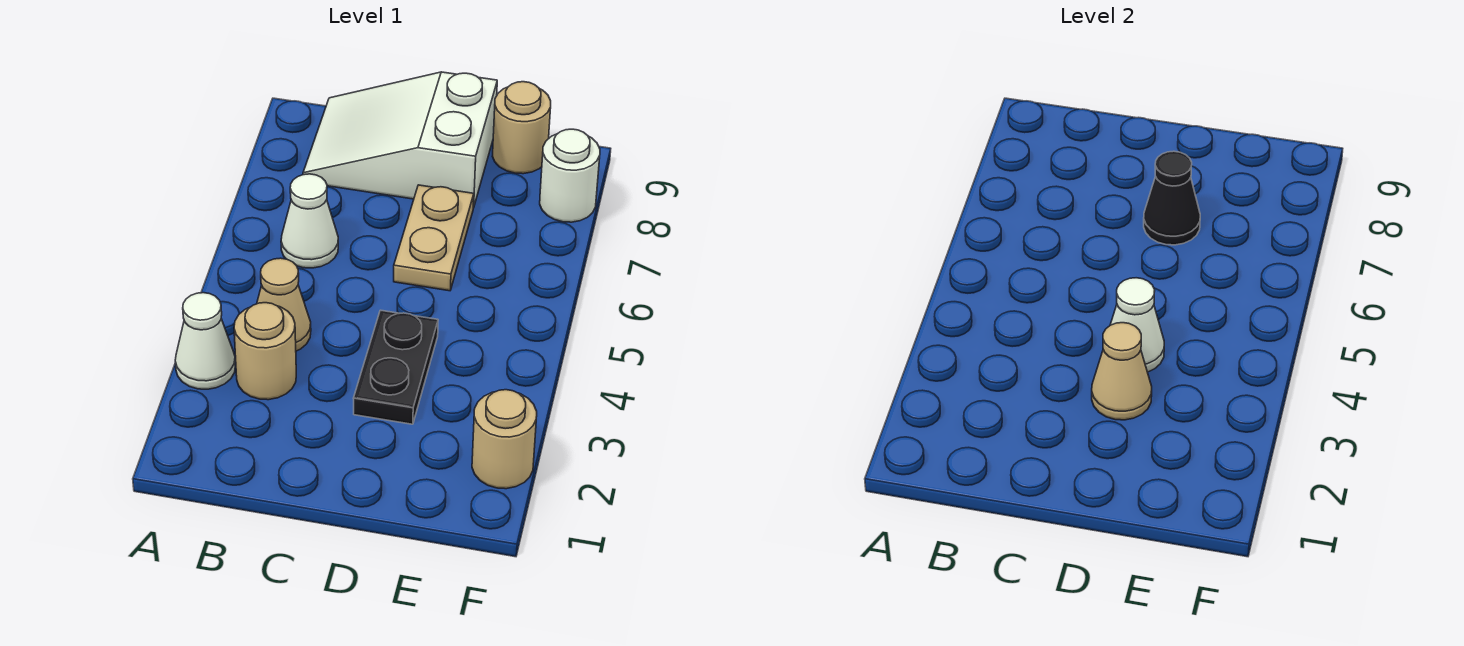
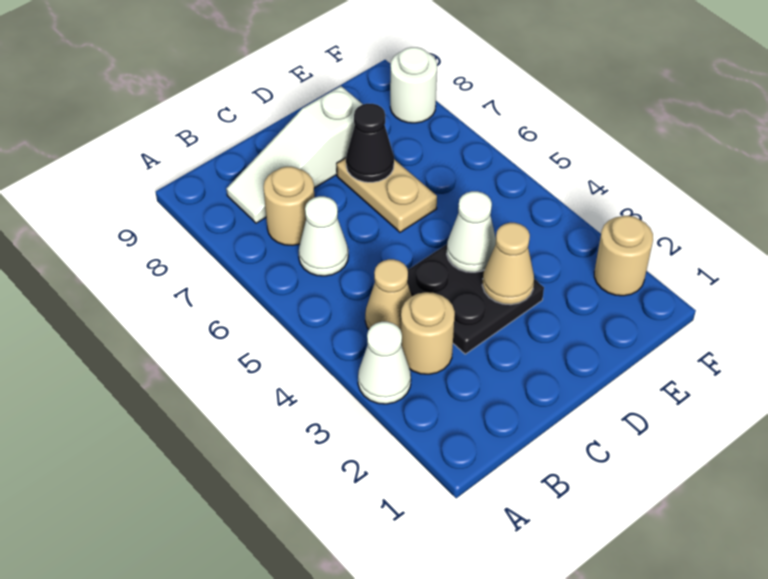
white slope B8:D9 level 1 top D -> white slope B8:D8 level 1 top D
black plate D3:D4 level 1 -> black plate C3:D4 level 1
tan round brick E9 level 1 -> tan round brick B7 level 1

